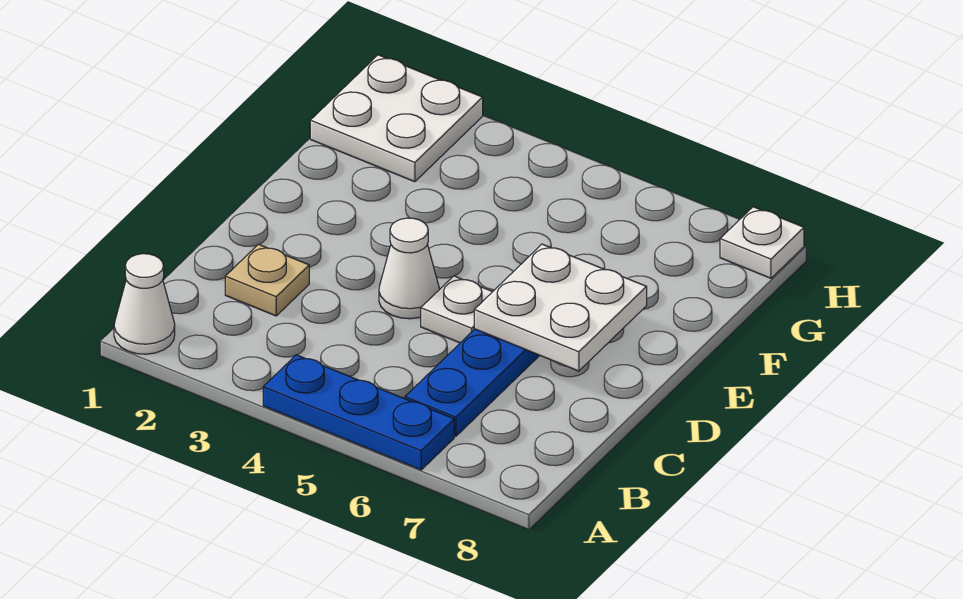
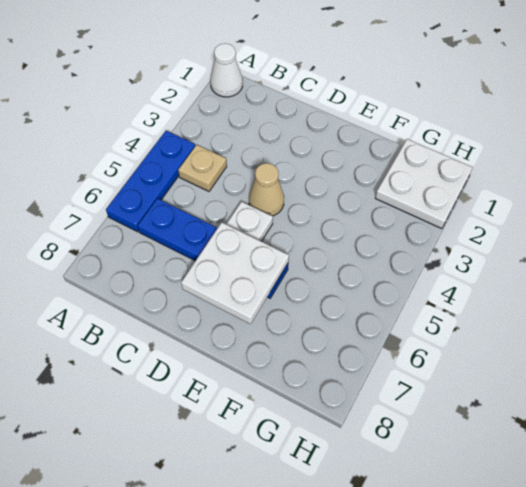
tan plate C2 level 1 -> tan plate B4 level 1
white cone D4 level 1 -> tan cone D4 level 1
white plate H8 level 1 -> none

